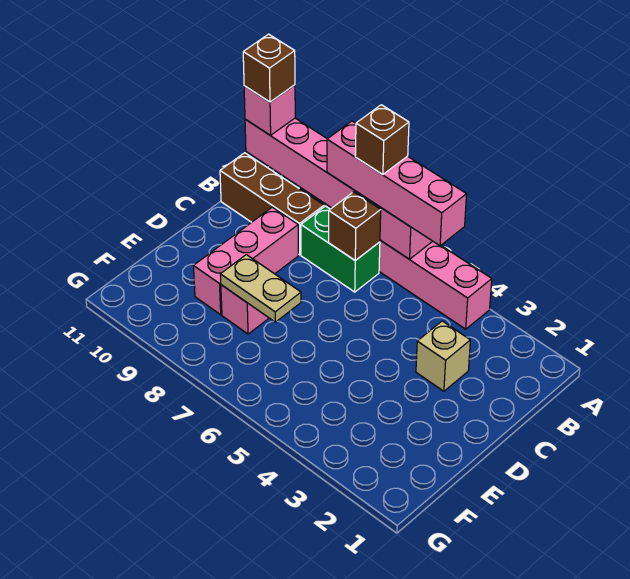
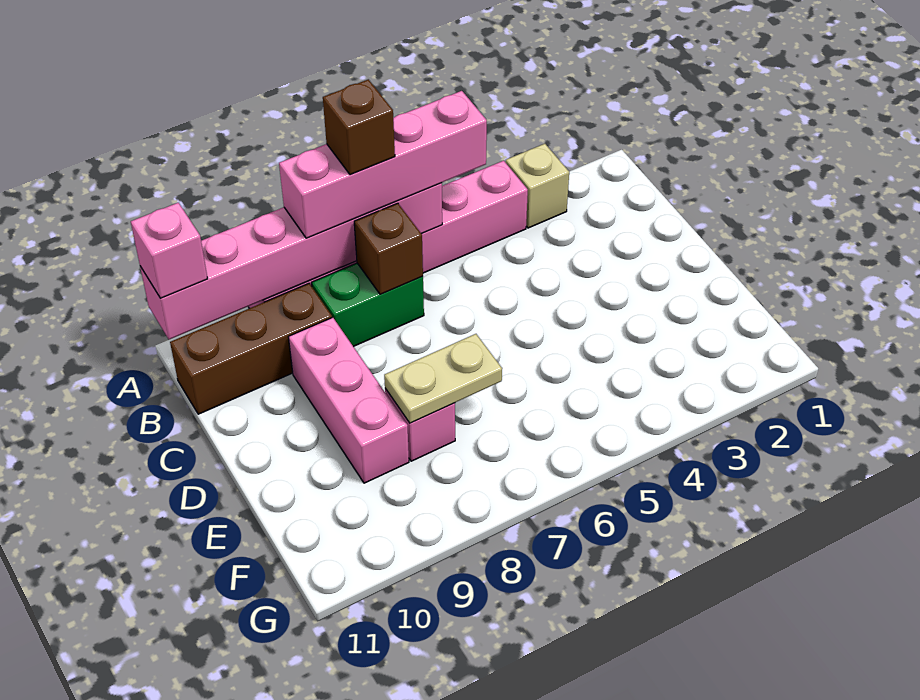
brown brick A11 level 4 -> none
tan brick C3 level 1 -> tan brick A3 level 1

